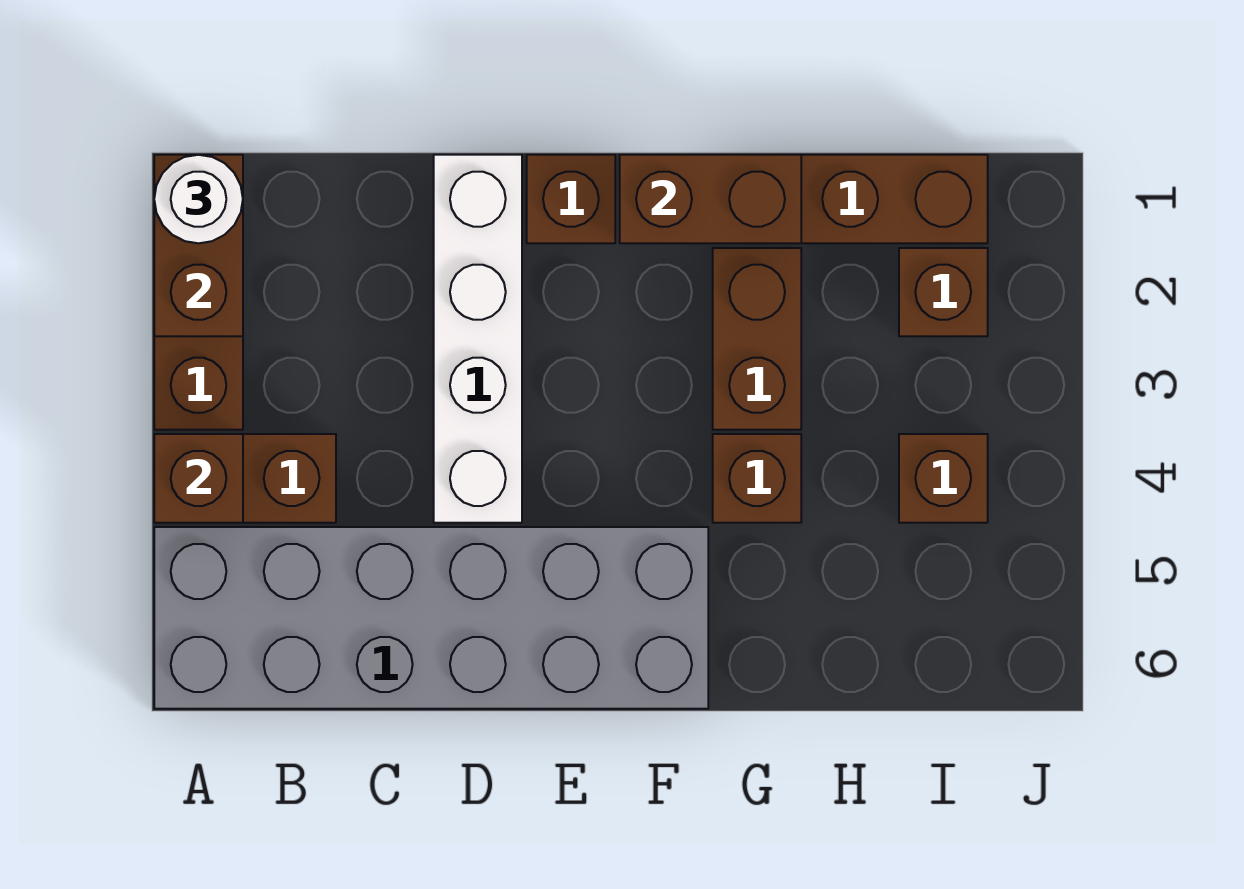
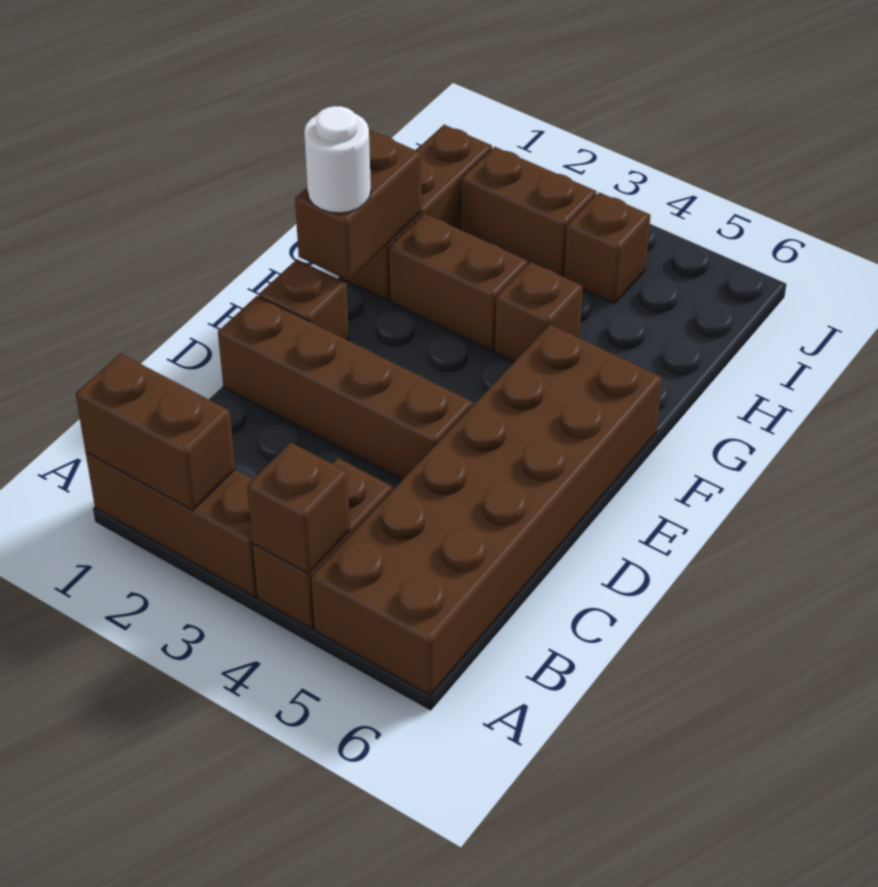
white round brick A1 level 3 -> white round brick F1 level 3
grey brick A5:F6 level 1 -> brown brick A5:F6 level 1
white brick D1:D4 level 1 -> brown brick D1:D4 level 1
brown brick I2 level 1 -> brown brick I2:I3 level 1

